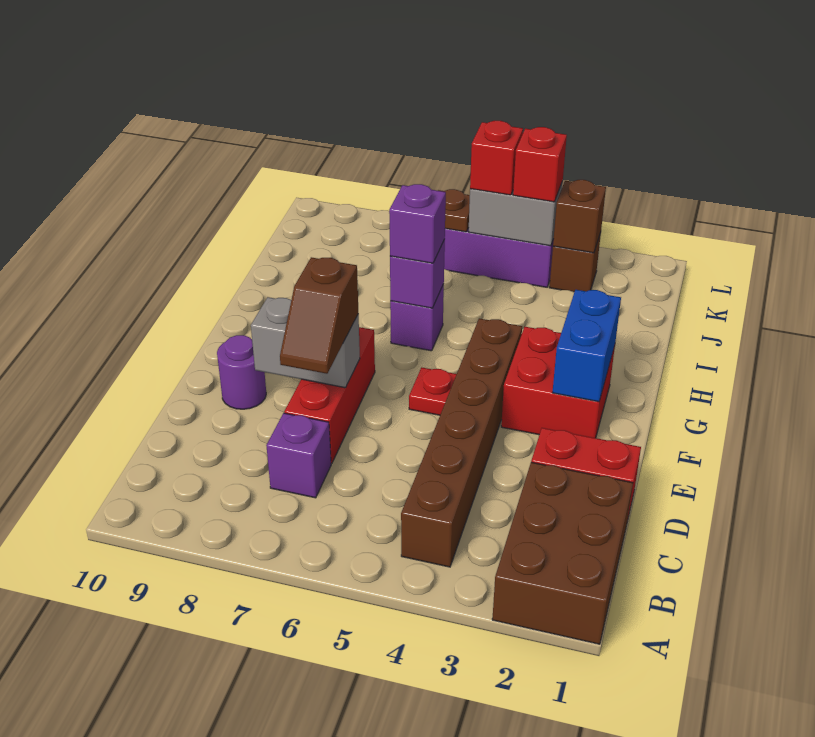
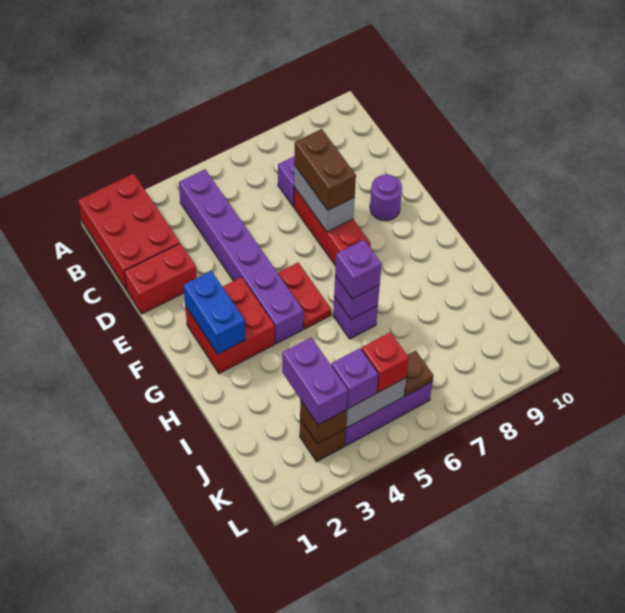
brown brick A1:C2 level 1 -> red brick A1:C2 level 1
brown brick B4:G4 level 1 -> purple brick B4:G4 level 1
brown slope D7:E7 level 3 top E -> brown brick D7:E7 level 3
grey brick E7:E8 level 2 -> grey brick D7:E7 level 2
red plate F5 level 1 -> red plate F5:G5 level 1
none -> purple brick J3:K3 level 3
red brick K4 level 3 -> purple brick K4 level 3

